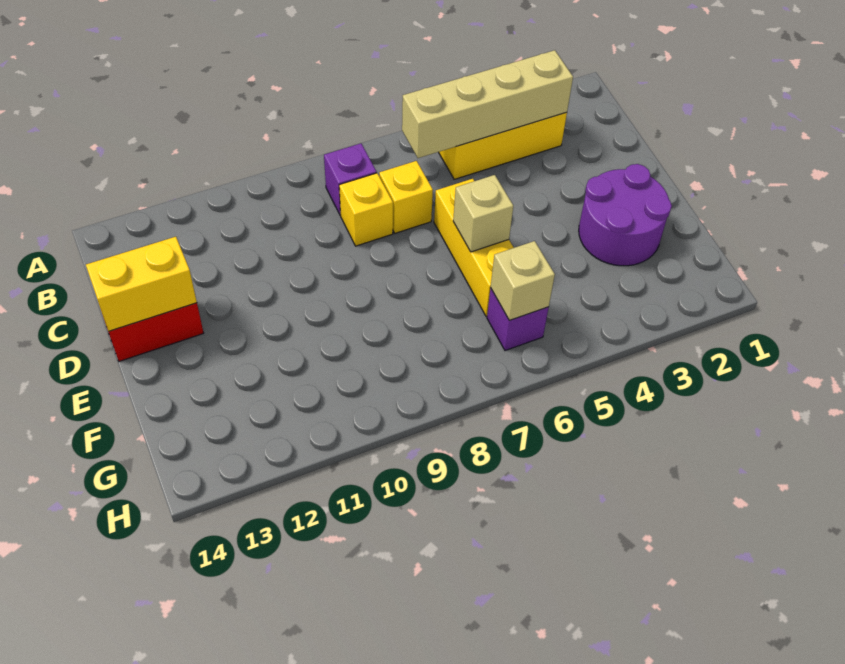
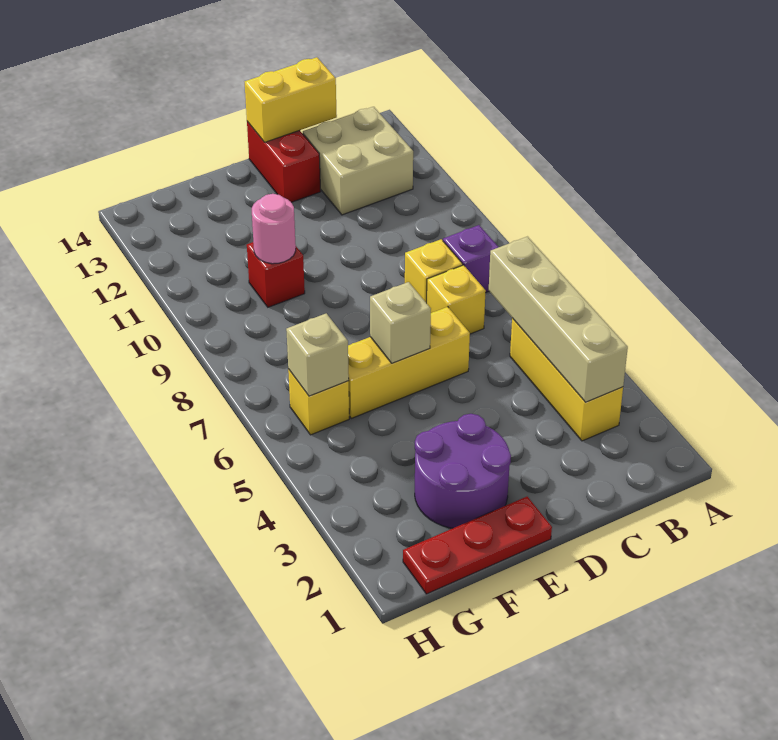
none -> tan brick B12:C13 level 1
yellow brick D13:D14 level 2 -> yellow brick C14:D14 level 2
none -> red plate E1:G1 level 1
none -> red brick F10 level 1
none -> pink round brick F10 level 2
purple brick G6 level 1 -> yellow brick G6 level 1

